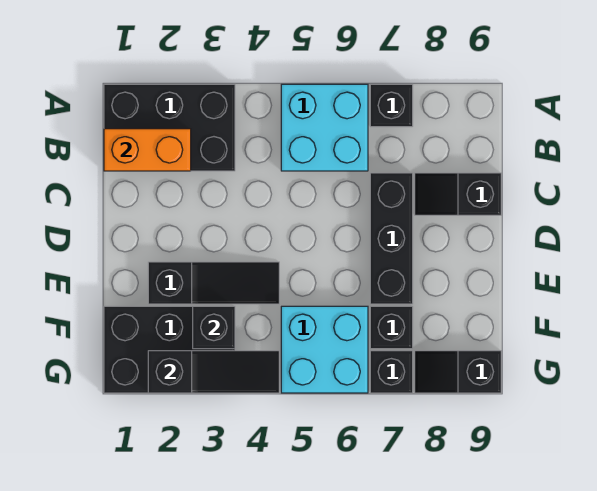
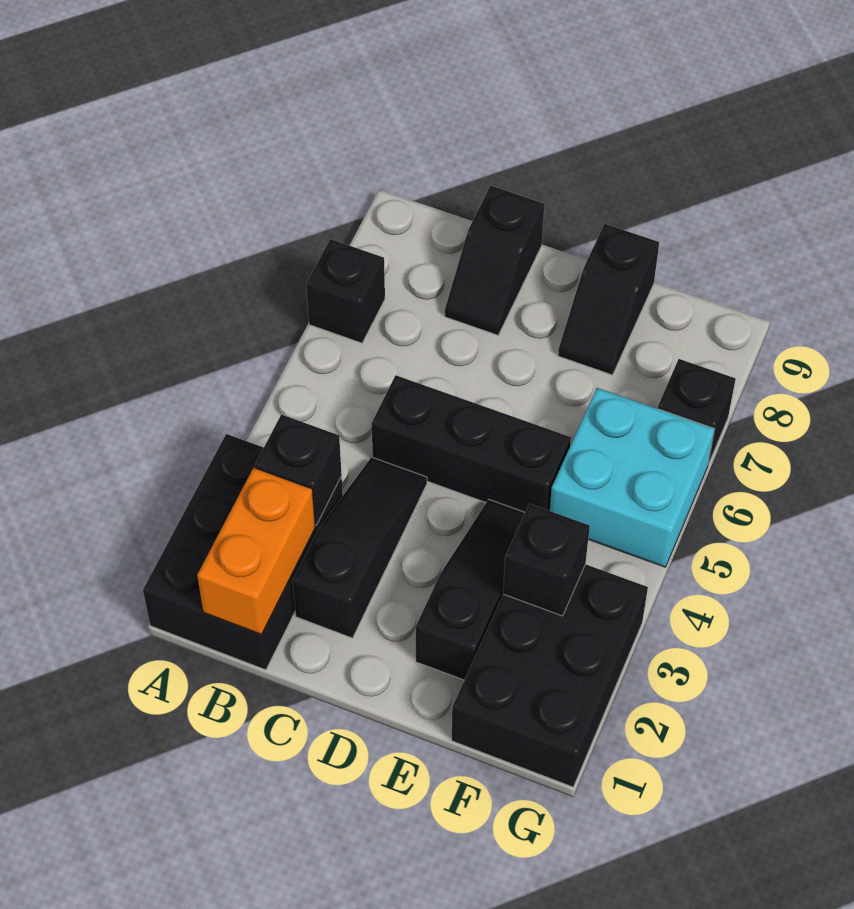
cyan brick A5:B6 level 1 -> none
black brick C7:E7 level 1 -> black brick C5:E5 level 1
black brick F7 level 1 -> black brick B3 level 2
black slope G2:G4 level 2 top 2 -> black slope C2:C4 level 1 top 2
black slope G8:G9 level 1 top 9 -> black slope E8:E9 level 1 top 9

